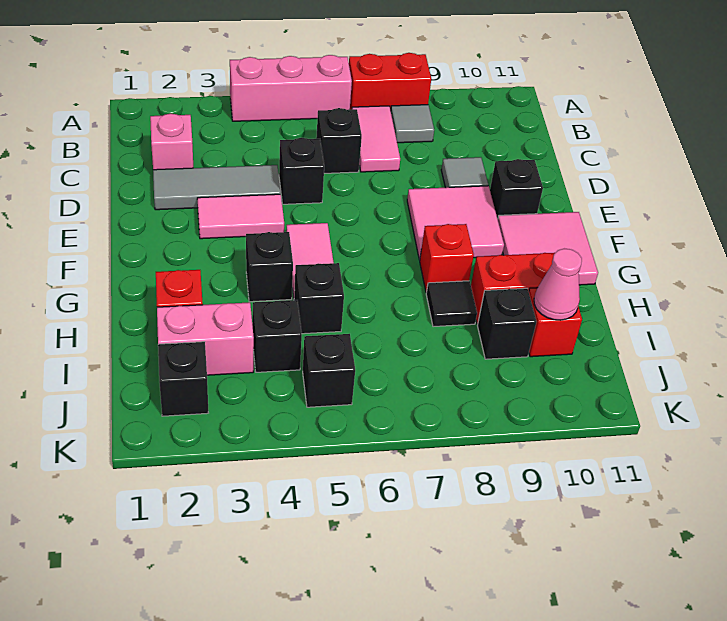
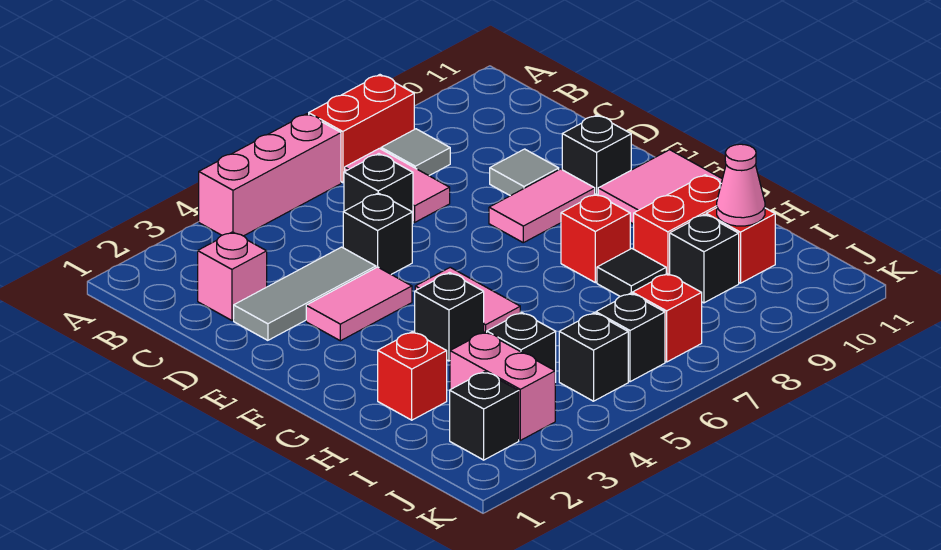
pink tile E8:F9 level 1 -> pink tile E8:E9 level 1
black brick H5 level 1 -> black brick J6 level 1
pink brick I2:I3 level 1 -> pink brick I3:J3 level 1
none -> red brick J7 level 1

